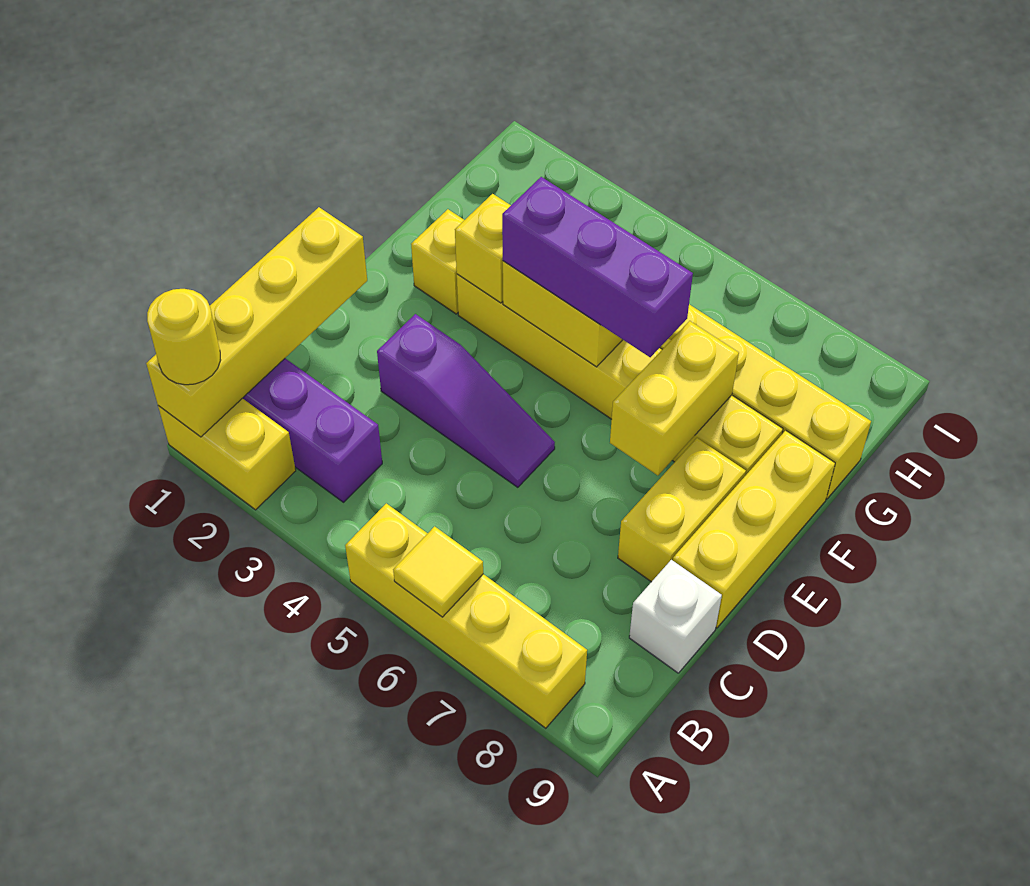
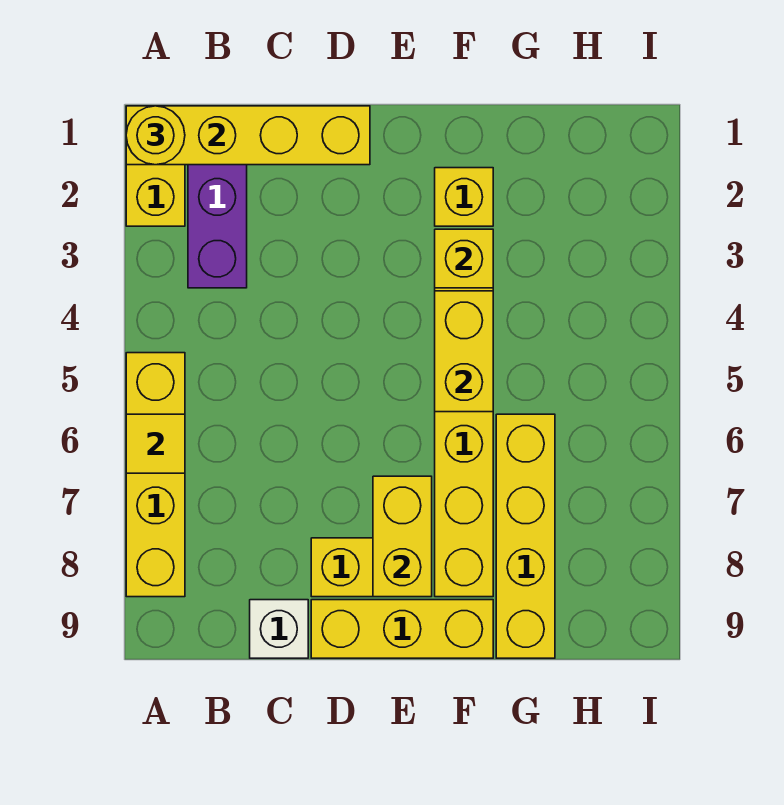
purple slope D3:D5 level 1 top 3 -> none
yellow brick E7:F7 level 2 -> yellow brick E7:E8 level 2
purple brick F4:F6 level 3 -> none

